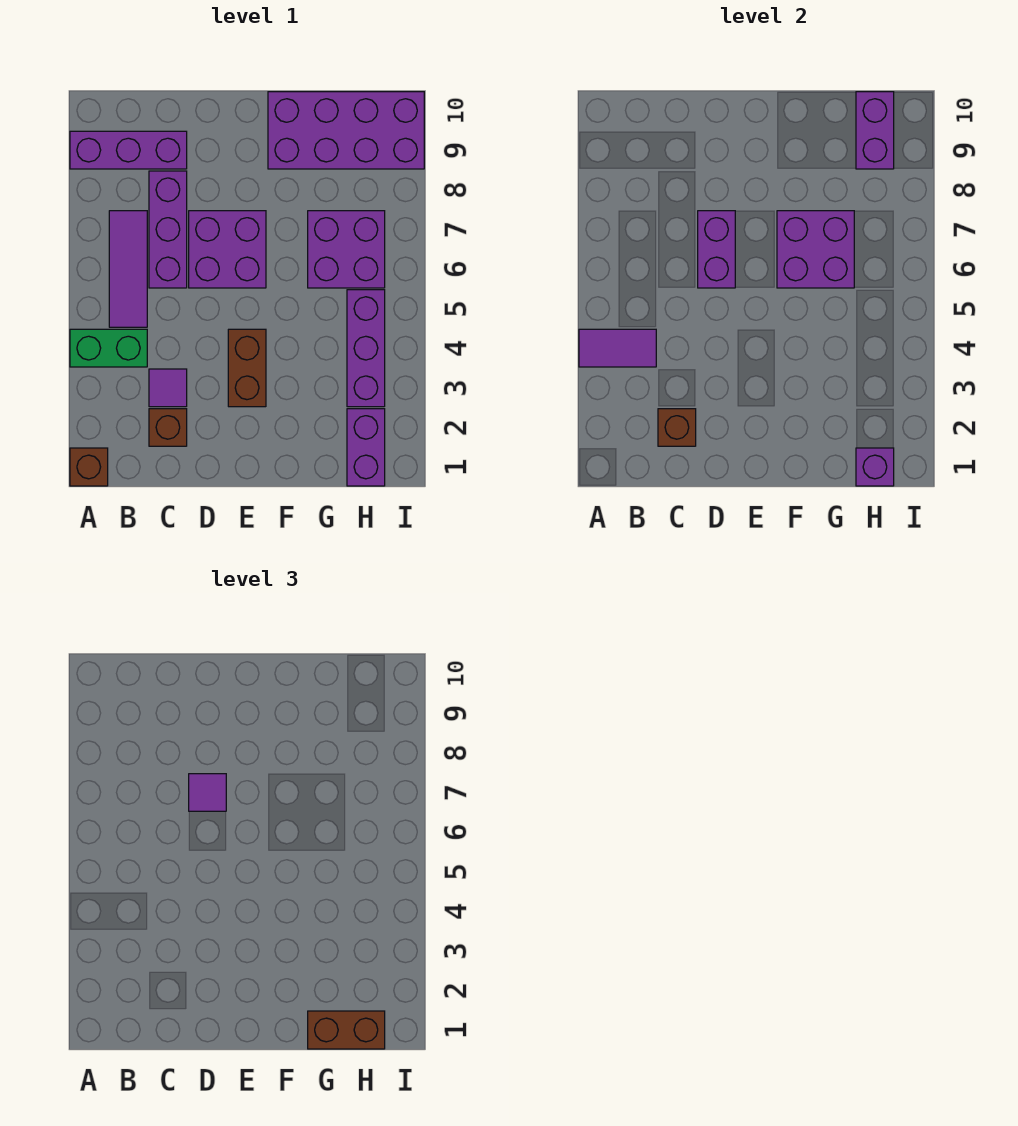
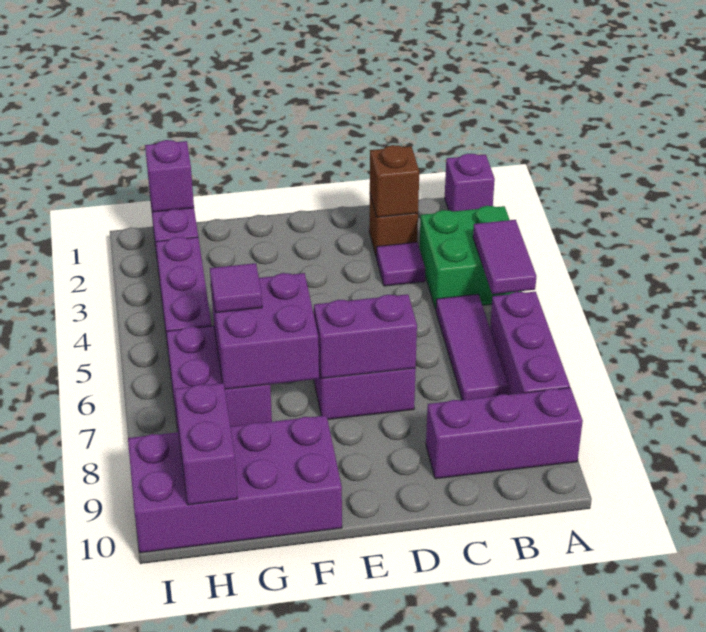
brown brick A1 level 1 -> purple brick A1 level 1
green brick A4:B4 level 1 -> green brick A3:B4 level 1
purple tile A4:B4 level 2 -> purple tile A4:A5 level 2
purple brick C6:C8 level 1 -> purple brick A6:A8 level 1
purple brick D6:D7 level 2 -> purple brick D7:E7 level 2
purple tile D7 level 3 -> purple tile G6 level 3
brown brick E3:E4 level 1 -> none
brown brick G1:H1 level 3 -> none

